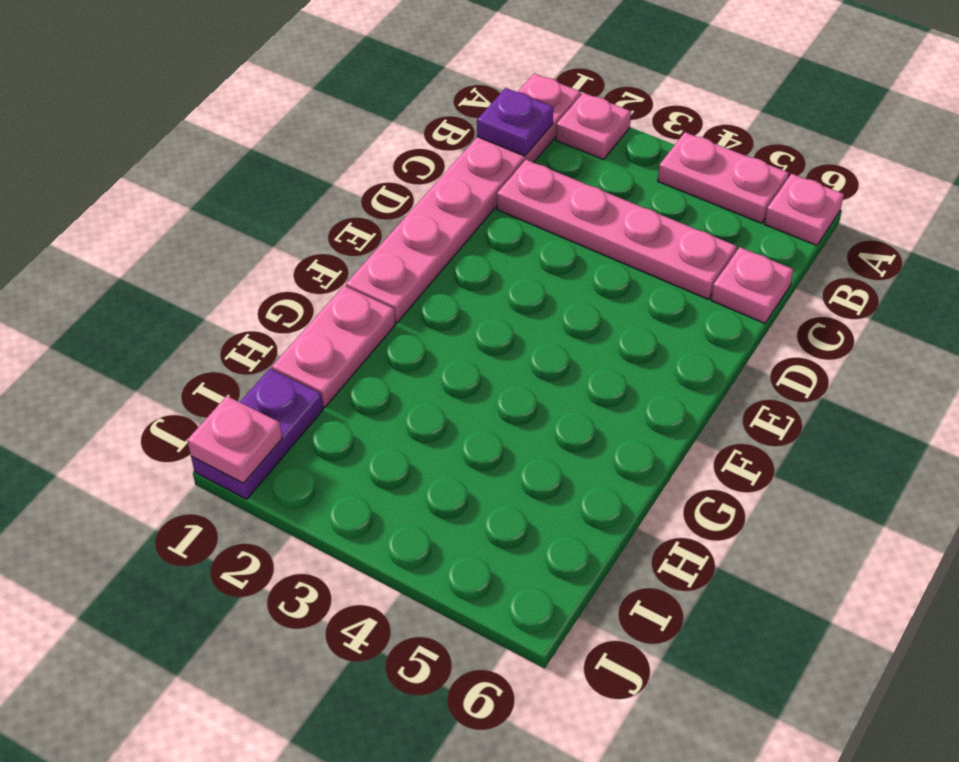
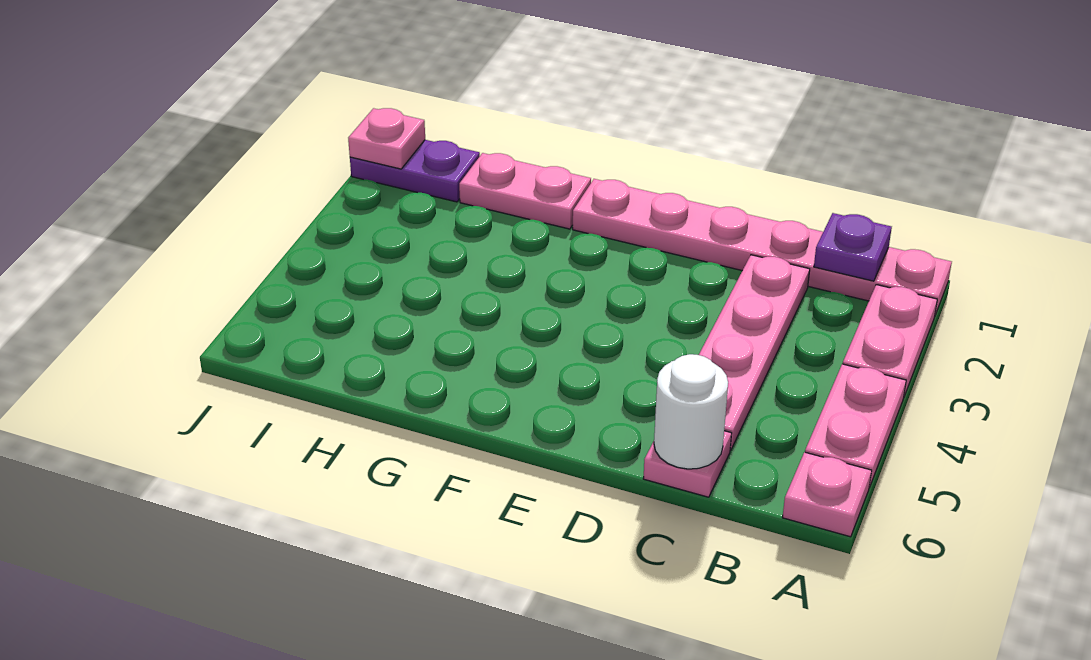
pink plate A2 level 1 -> pink plate A2:A3 level 1
none -> white round brick C6 level 2

